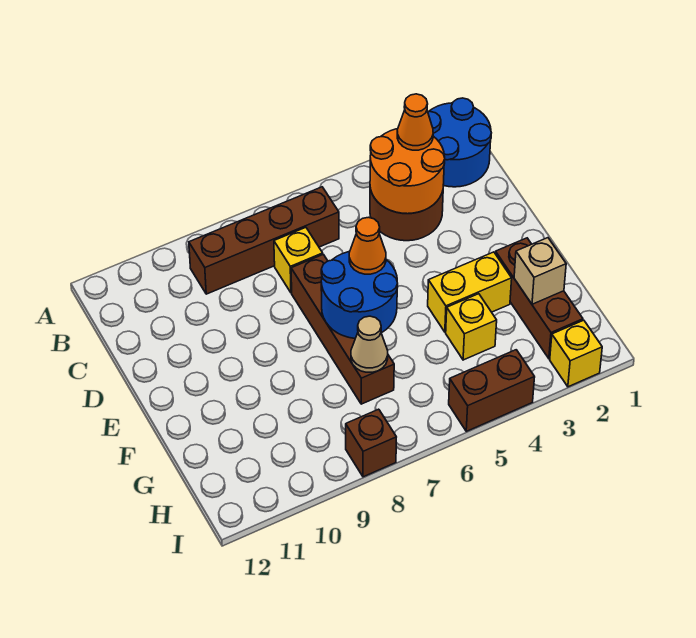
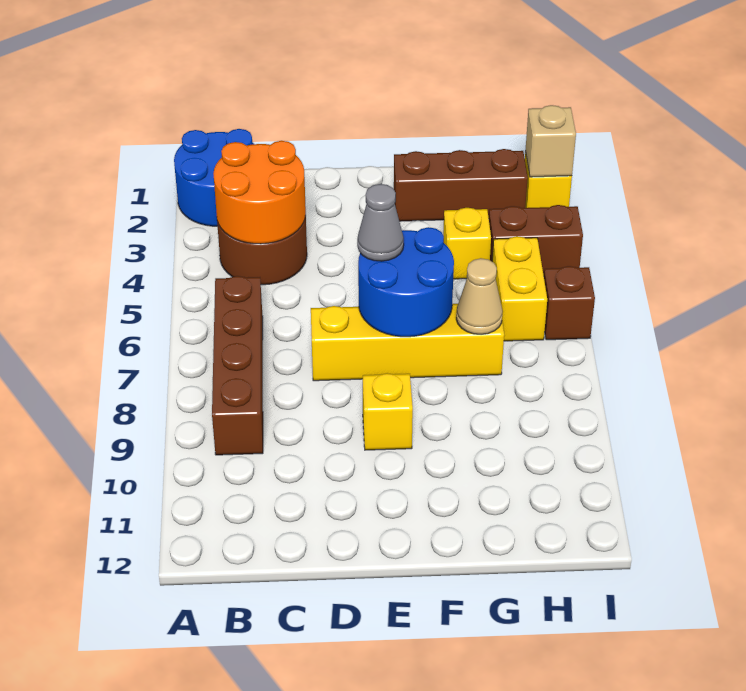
orange cone B3 level 3 -> none
yellow brick C7 level 1 -> yellow brick E9 level 1
brown brick D7:G7 level 1 -> yellow brick D7:G7 level 1
orange cone E6 level 3 -> grey cone E6 level 3
yellow brick F3:F4 level 1 -> yellow brick H5:H6 level 1
tan brick G2 level 2 -> tan brick I2 level 2
brown brick I4:I5 level 1 -> brown brick H4:I4 level 1
brown brick I8 level 1 -> brown brick I6 level 1

